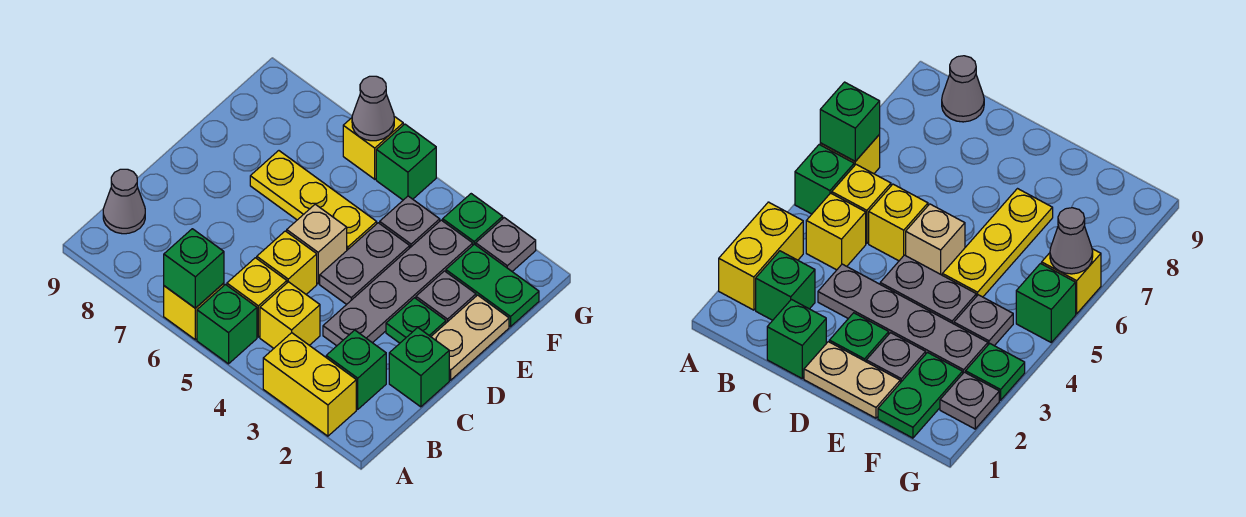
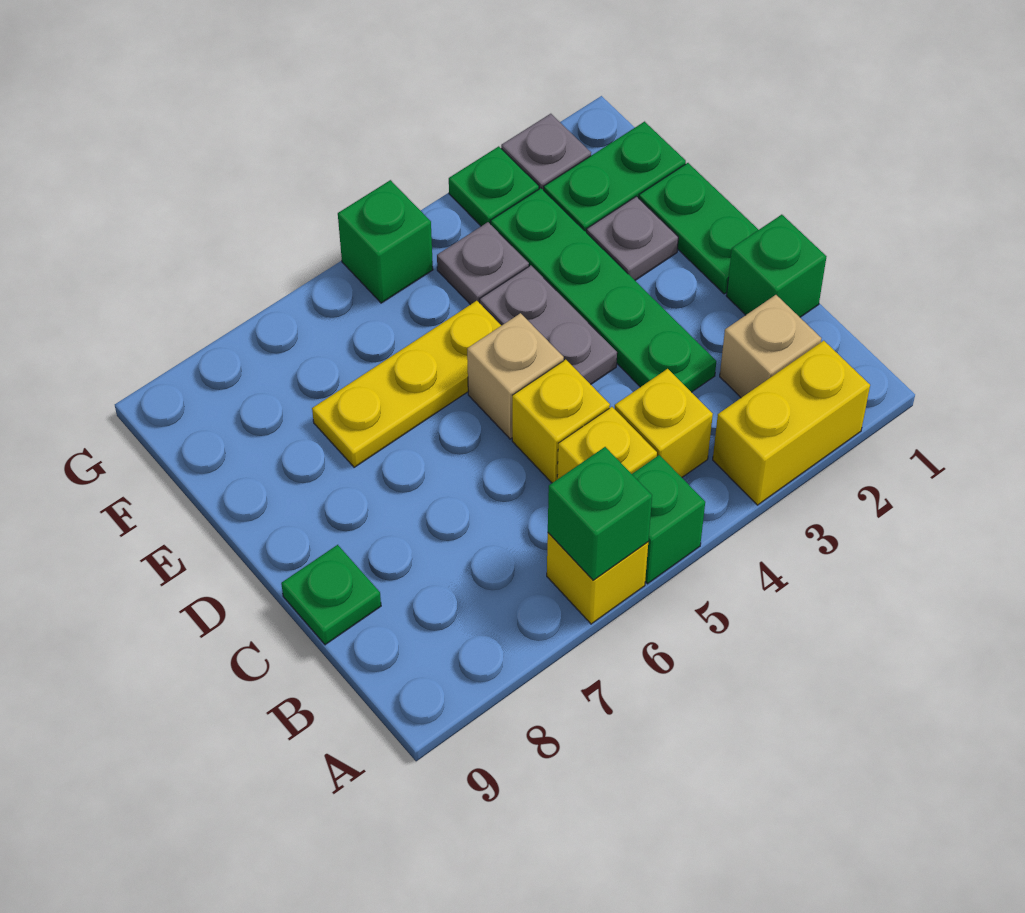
green brick B2 level 1 -> tan brick B2 level 1
grey cone B9 level 1 -> none
grey plate C3:F3 level 1 -> green plate C3:F3 level 1
tan plate D1:E1 level 1 -> green plate D1:E1 level 1
green plate D2 level 1 -> green plate C9 level 1
yellow brick G6 level 1 -> none
grey cone G6 level 2 -> none

